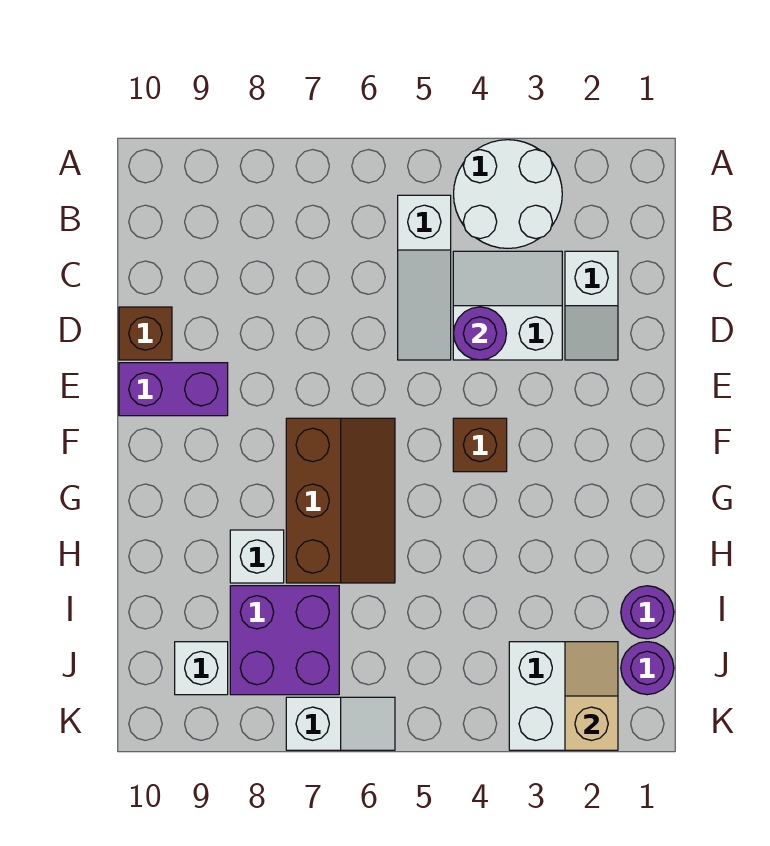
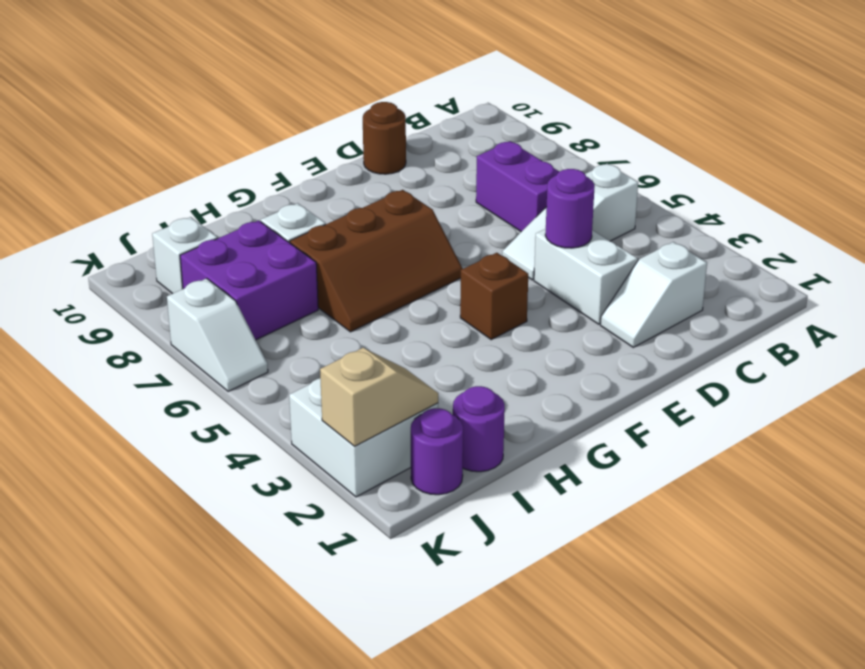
white round brick A3:B4 level 1 -> none
brown brick D10 level 1 -> brown round brick D10 level 1
purple brick E9:E10 level 1 -> purple brick C6:C7 level 1

